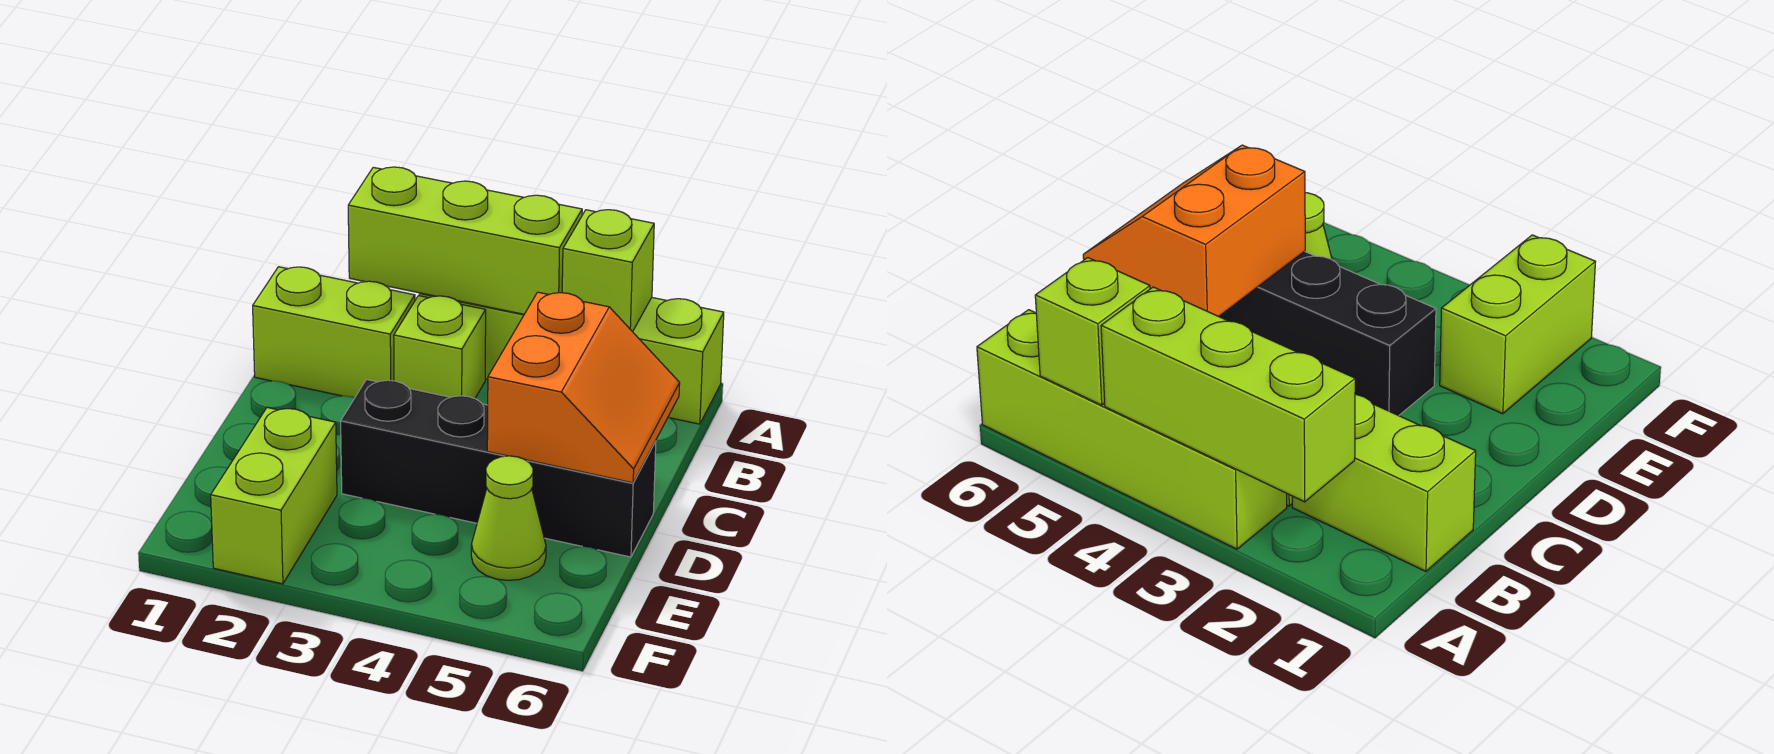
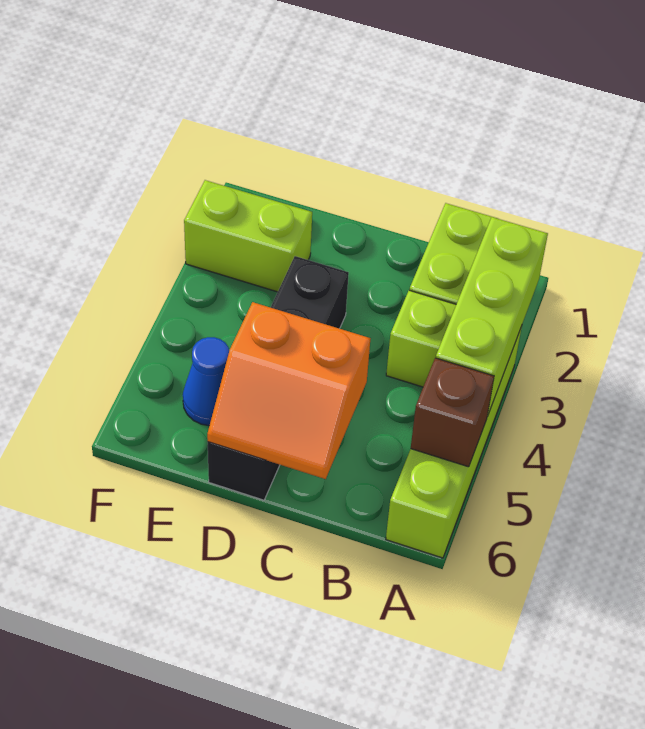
lime brick A5 level 2 -> brown brick A5 level 2
lime cone E5 level 1 -> blue cone E5 level 1

